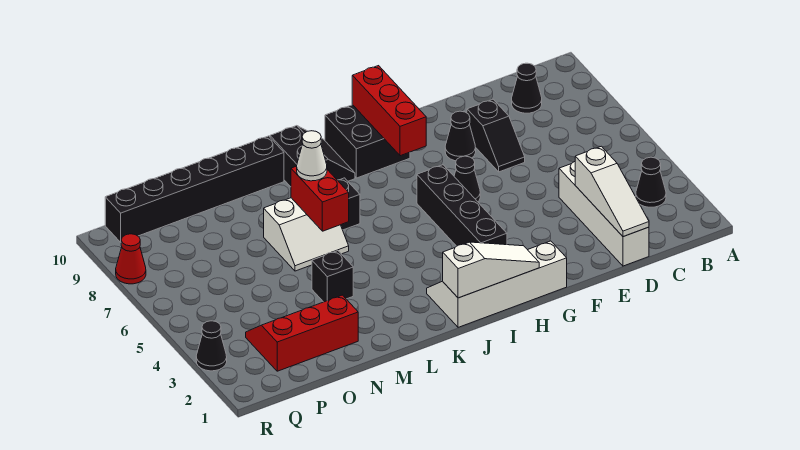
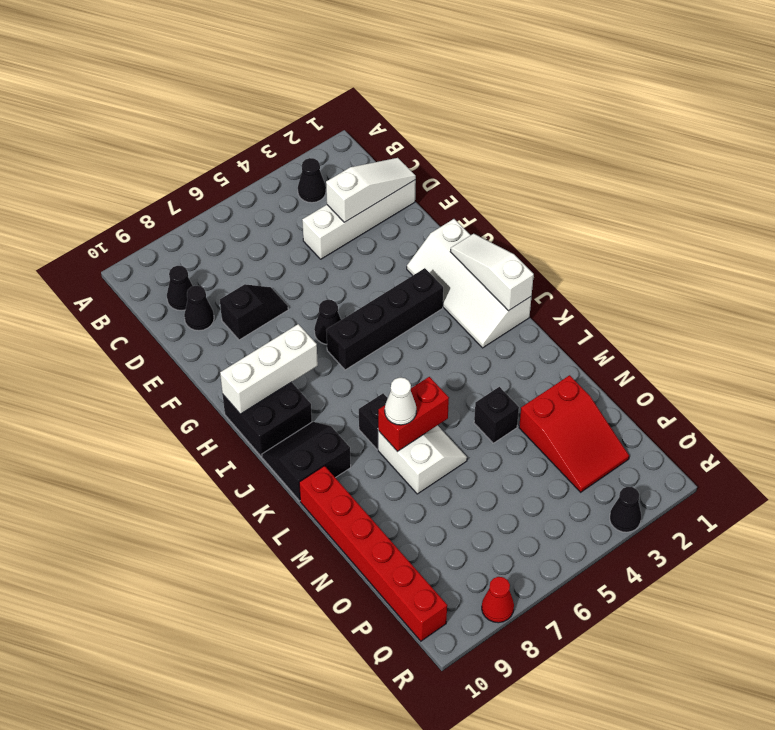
black cone F8 level 1 -> black cone D9 level 1
red brick H8:H10 level 2 -> white brick H8:H10 level 2
black brick L10:Q10 level 1 -> red brick L10:Q10 level 1
red slope N2:P3 level 1 top 2 -> red slope N2:P3 level 1 top N

